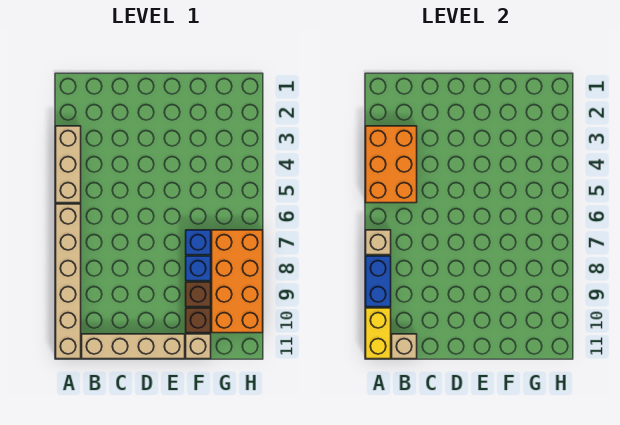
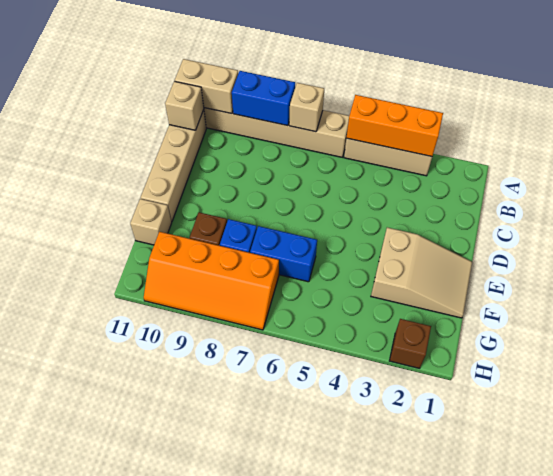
orange brick A3:B5 level 2 -> orange brick A3:A5 level 2
yellow brick A10:A11 level 2 -> tan brick A10:A11 level 2
none -> tan slope E1:F3 level 1 top 3
blue brick F7 level 1 -> blue brick F6:F7 level 1
brown brick F10 level 1 -> brown brick H2 level 1
orange brick G7:H10 level 1 -> orange slope G7:H10 level 1 top G

